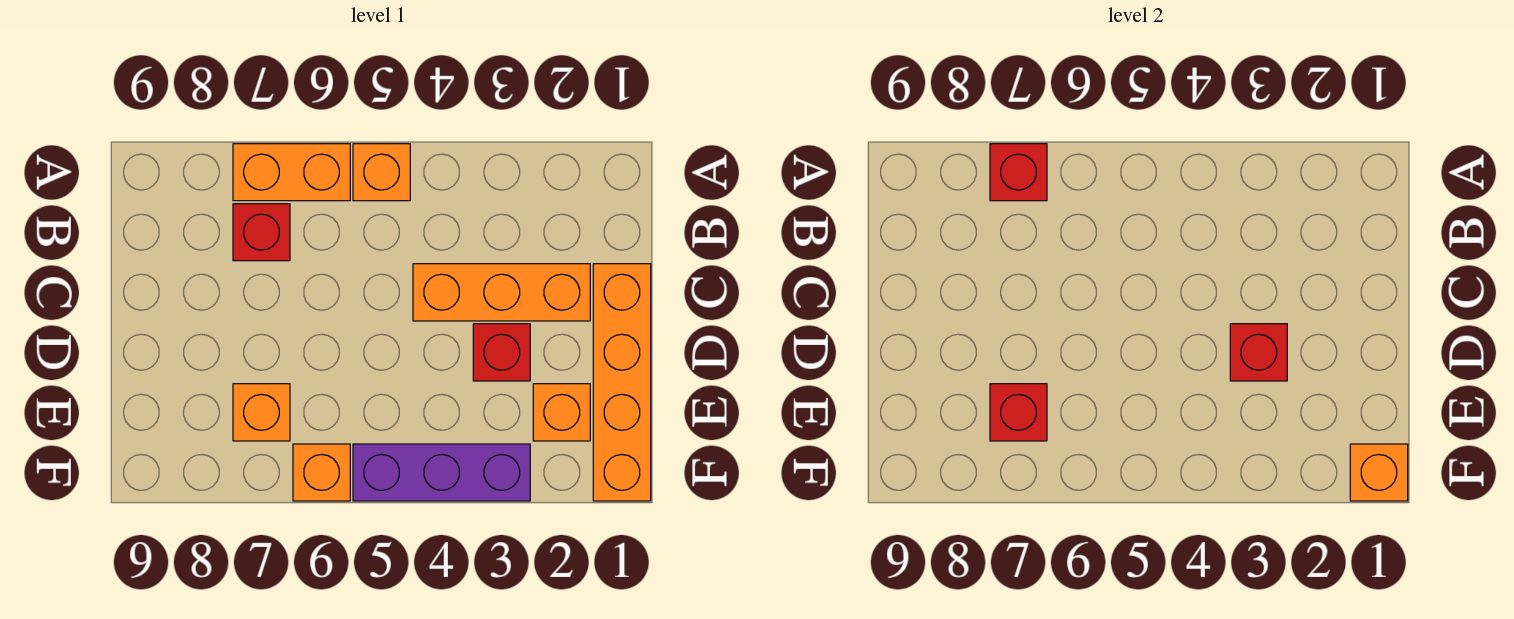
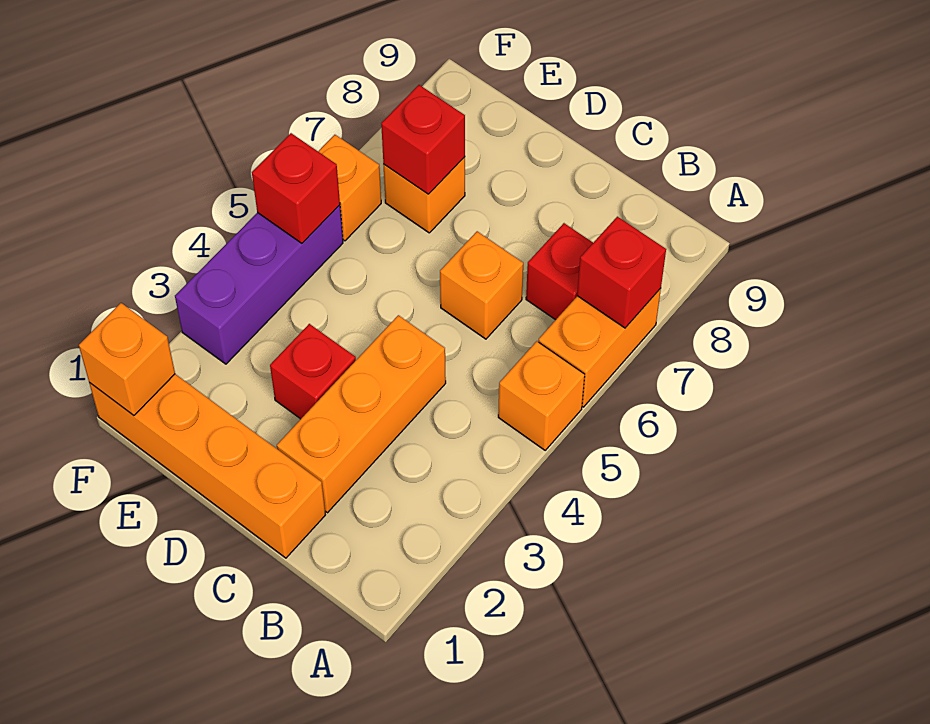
red brick D3 level 2 -> red brick F5 level 2
orange brick E2 level 1 -> orange brick C6 level 1

